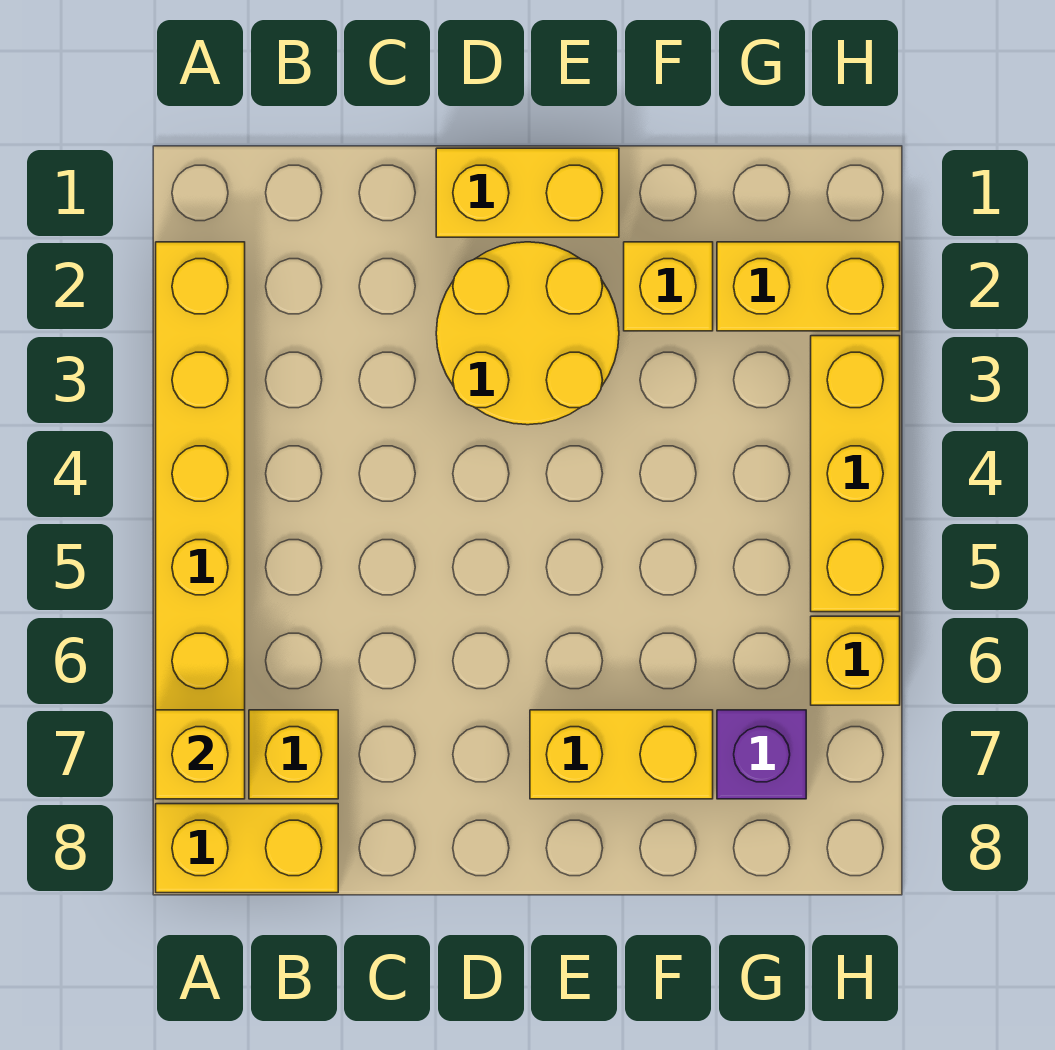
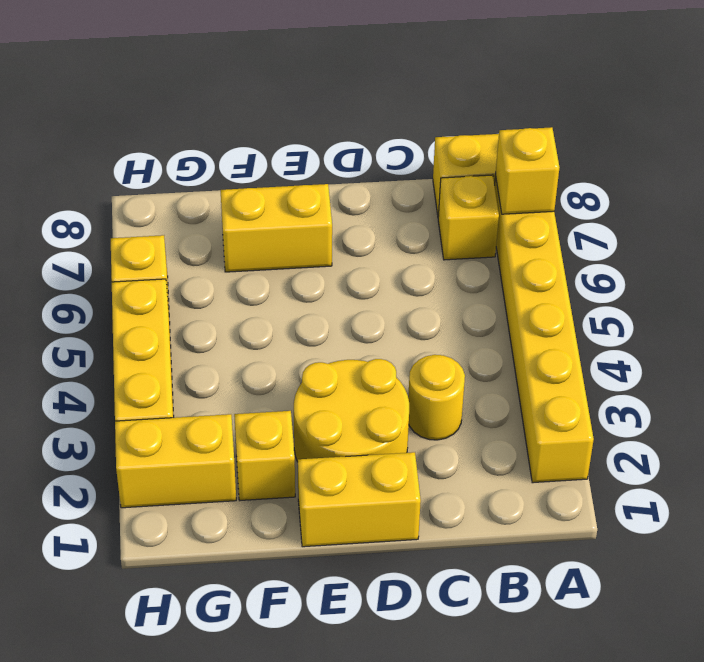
none -> yellow round brick C3 level 1
purple brick G7 level 1 -> none

